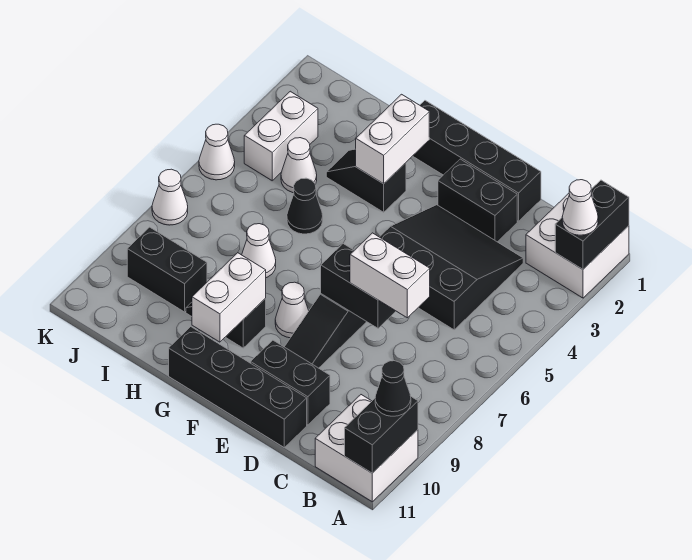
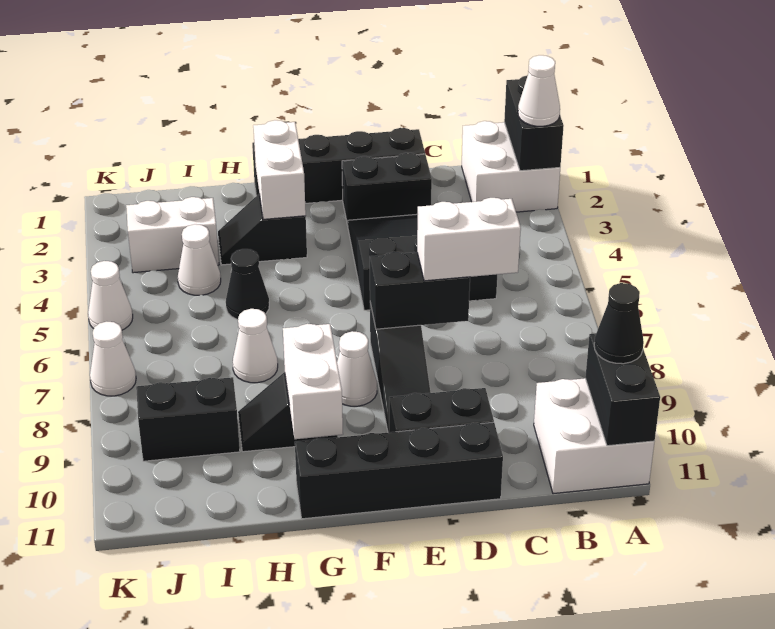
white brick J3:J4 level 1 -> white brick I3:J3 level 1

